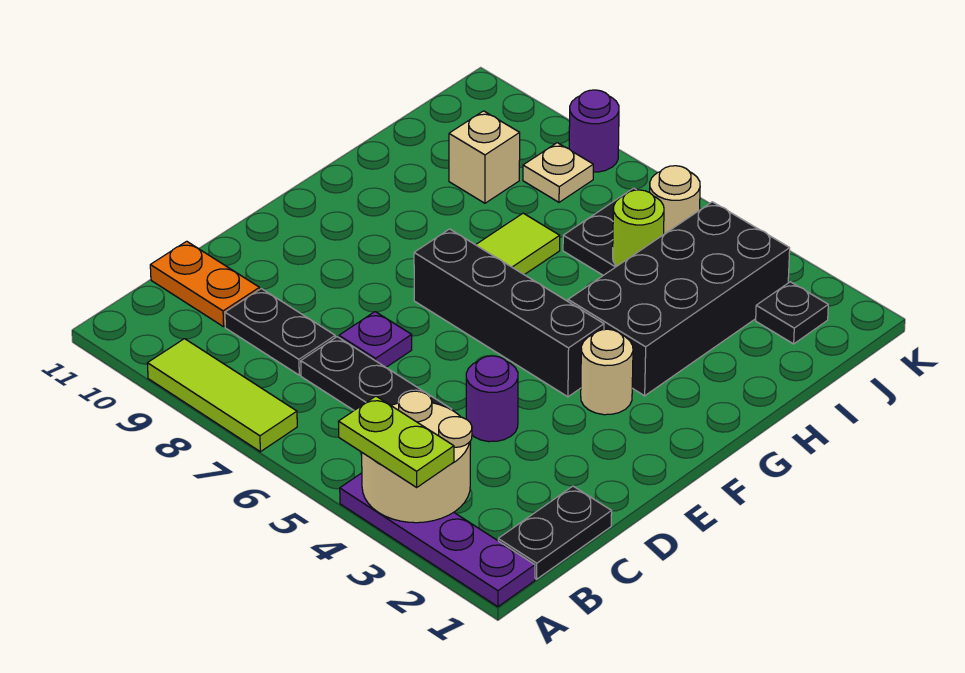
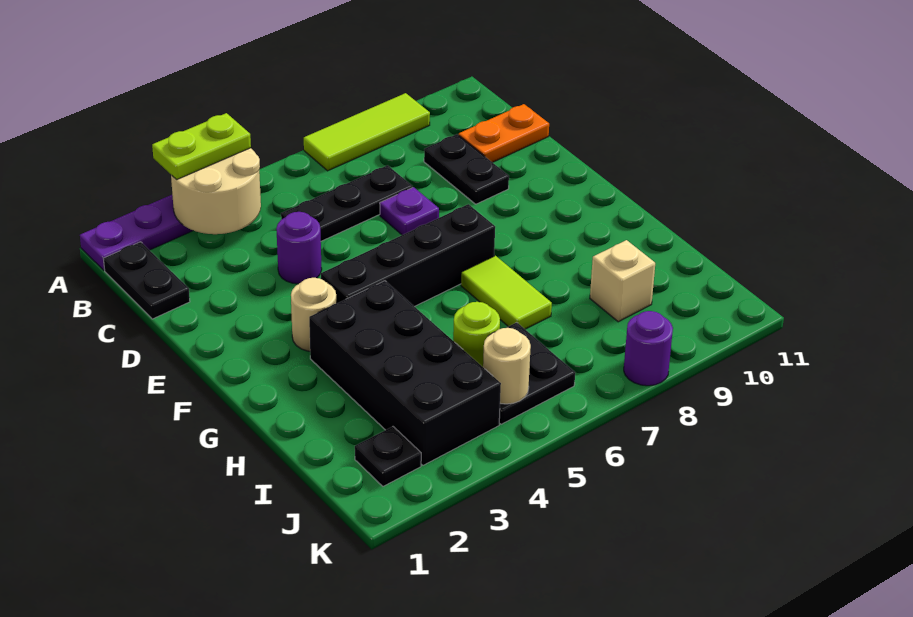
black plate C8:C9 level 1 -> black plate C9:D9 level 1
tan plate J8 level 1 -> none

